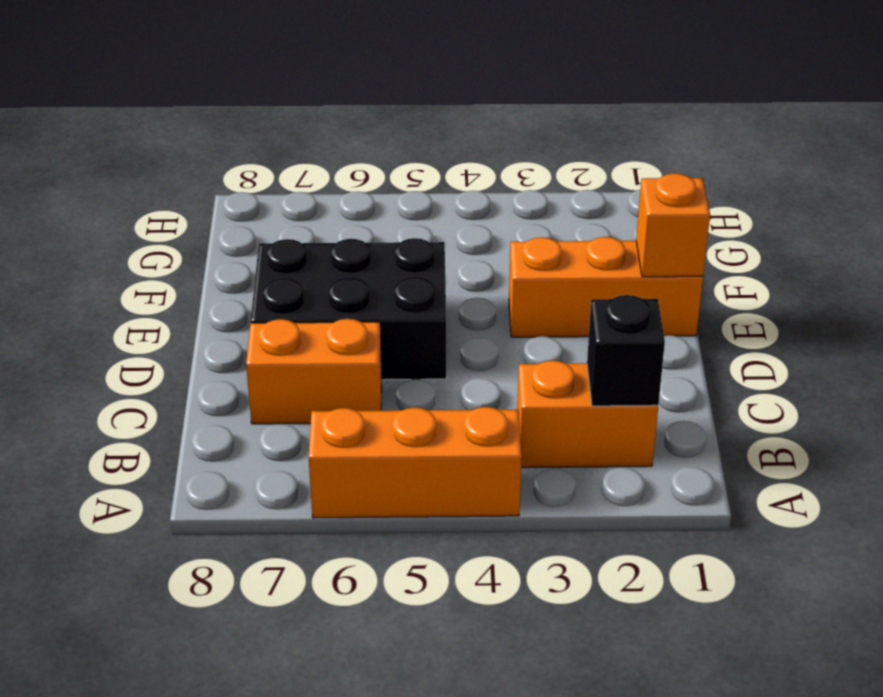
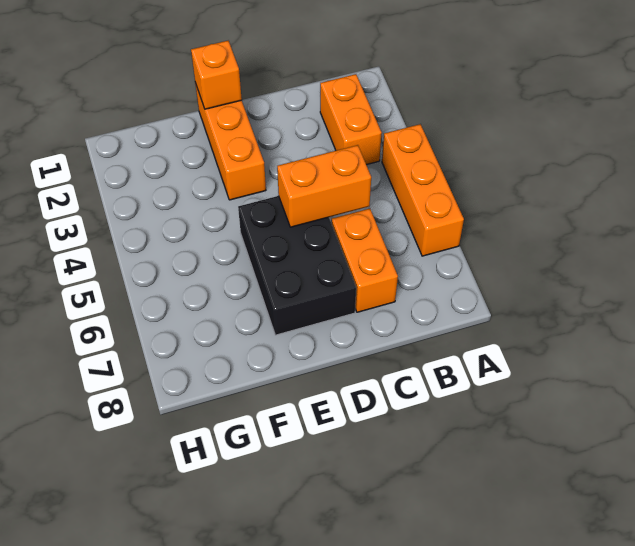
black brick B2 level 2 -> none
none -> orange brick C5:D5 level 2

